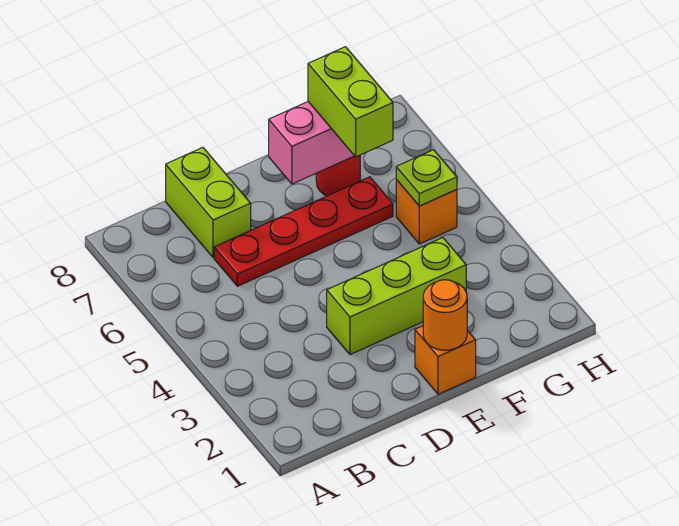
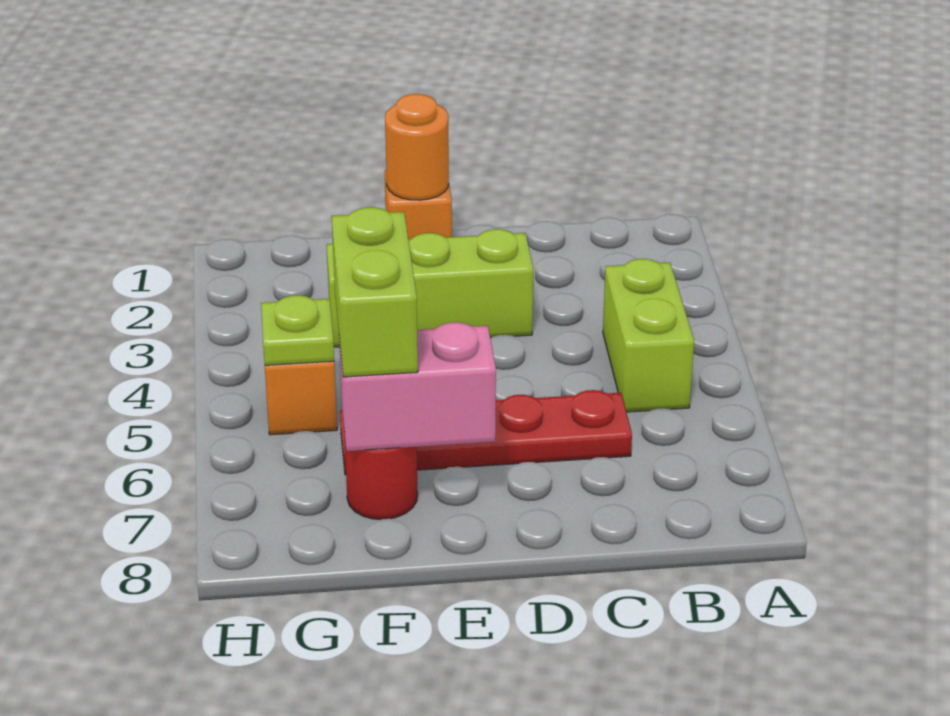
lime brick C7:C8 level 1 -> lime brick B4:B5 level 1

